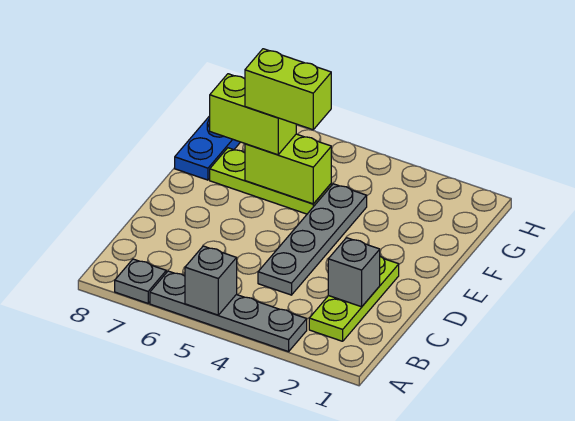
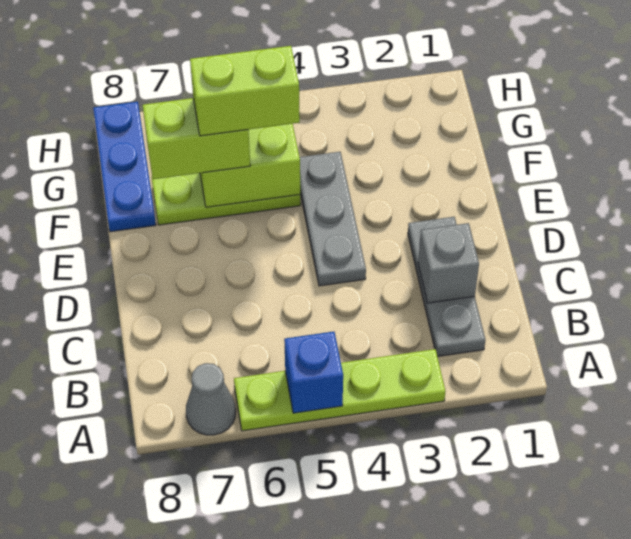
grey plate A3:A6 level 1 -> lime plate A3:A6 level 1
grey brick A5 level 2 -> blue brick A5 level 2
grey plate A7 level 1 -> grey cone A7 level 1
lime plate B2:D2 level 1 -> grey plate B2:D2 level 1
grey plate C4:F4 level 1 -> grey plate D4:F4 level 1

